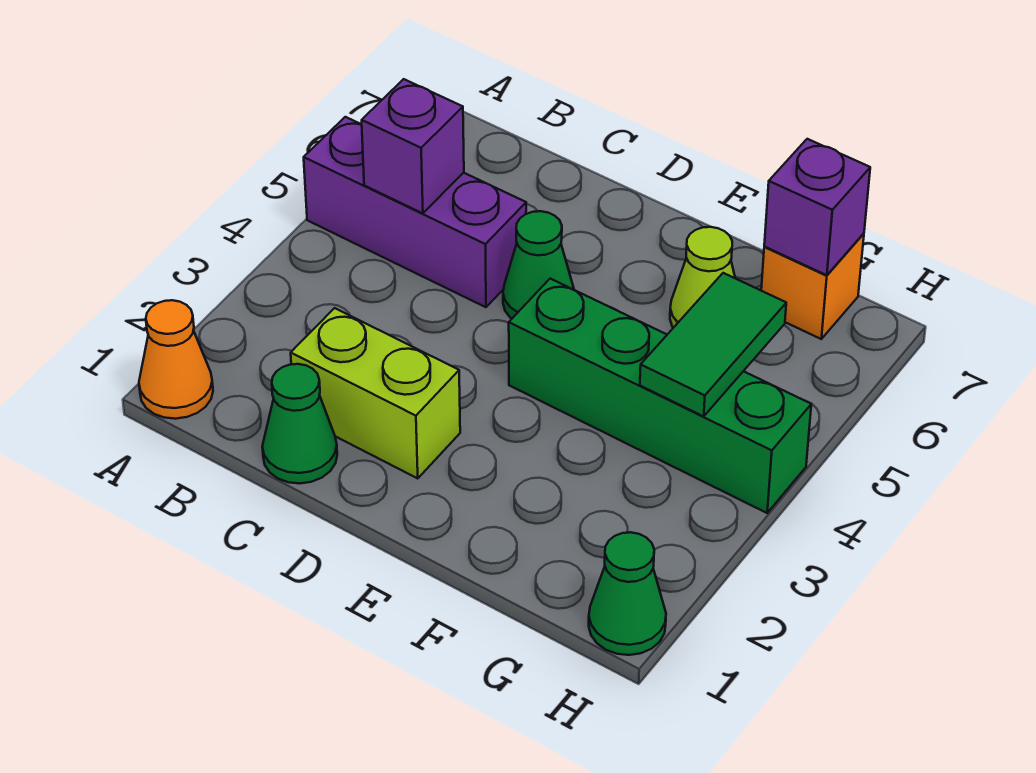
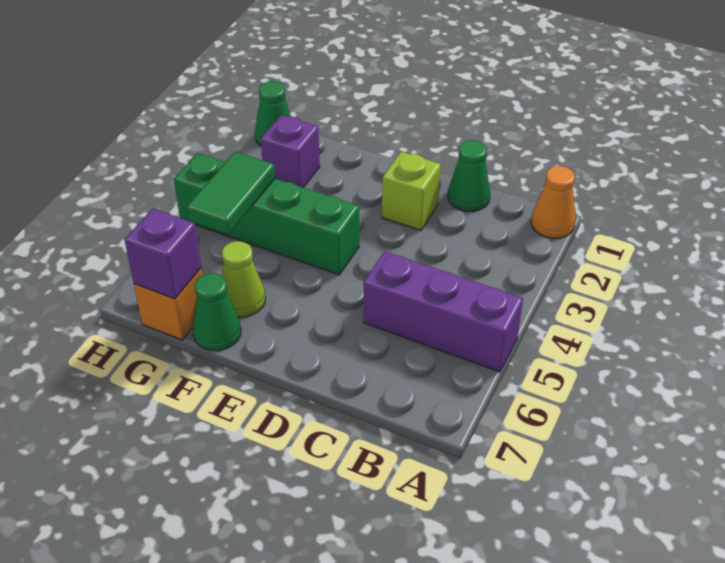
purple brick B5 level 2 -> purple brick G2 level 1
lime brick C2:D2 level 1 -> lime brick D2 level 1
green cone D5 level 1 -> green cone F7 level 1

